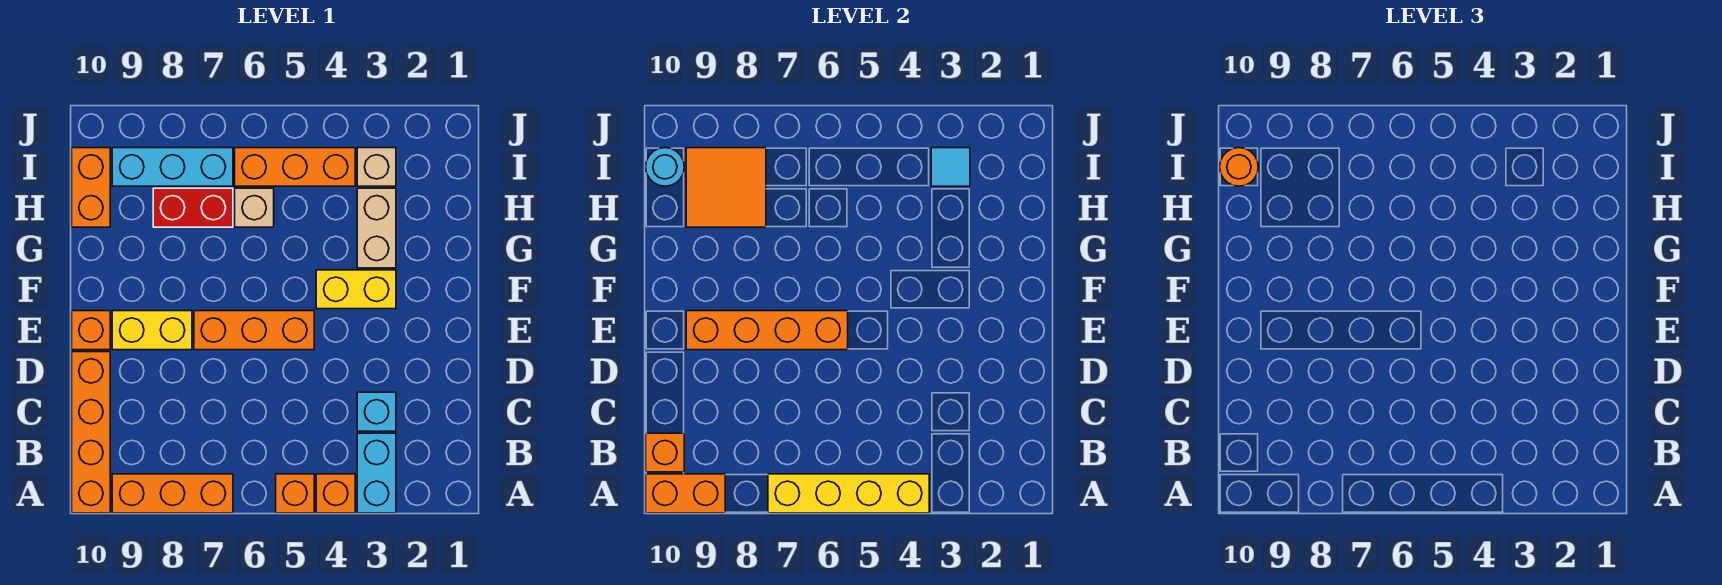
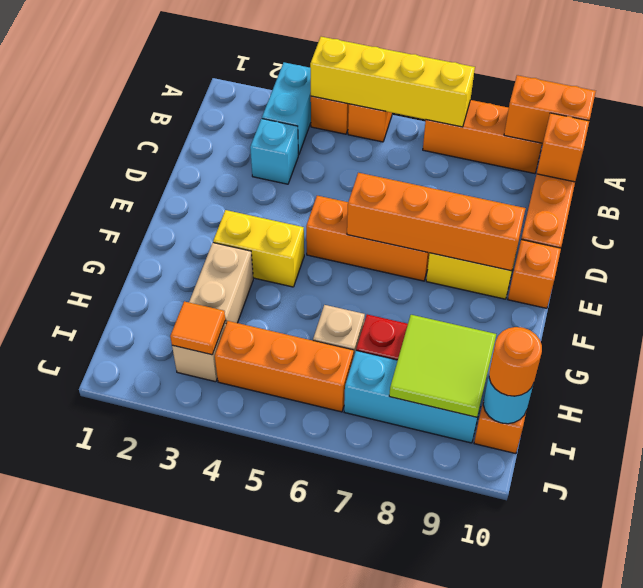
orange tile H8:I9 level 2 -> lime tile H8:I9 level 2
cyan tile I3 level 2 -> orange tile I3 level 2

